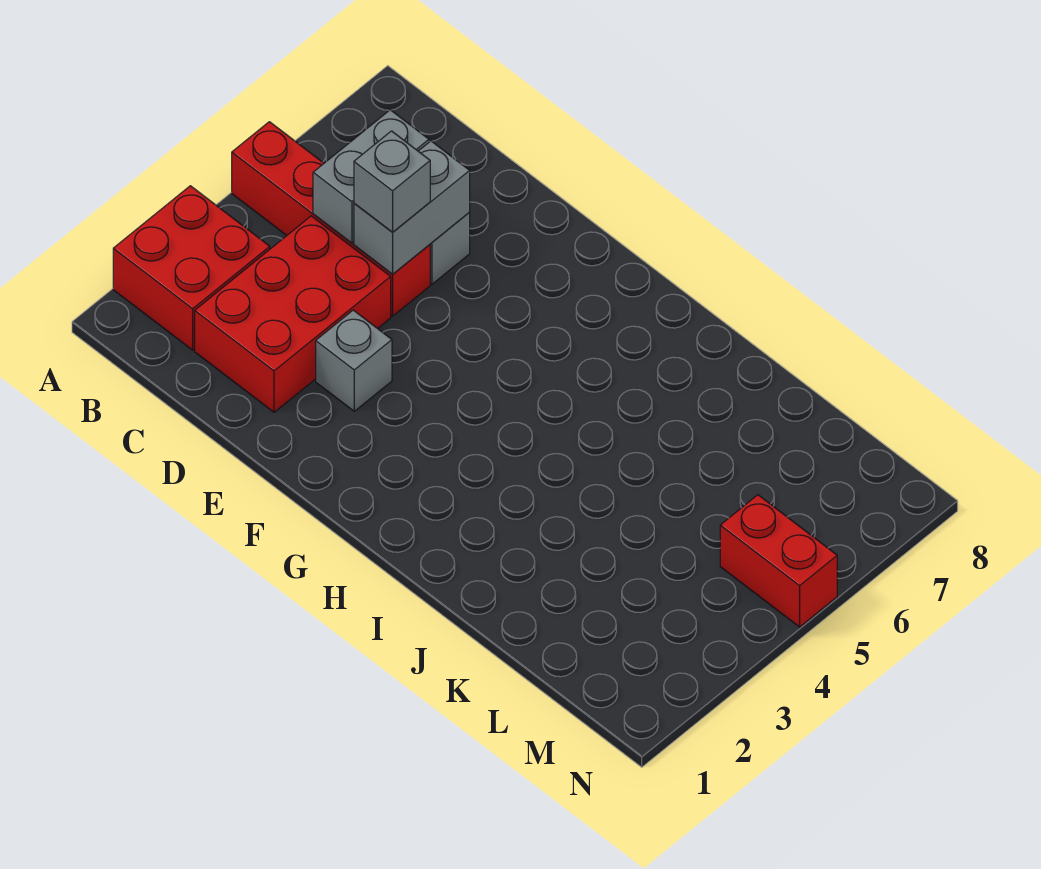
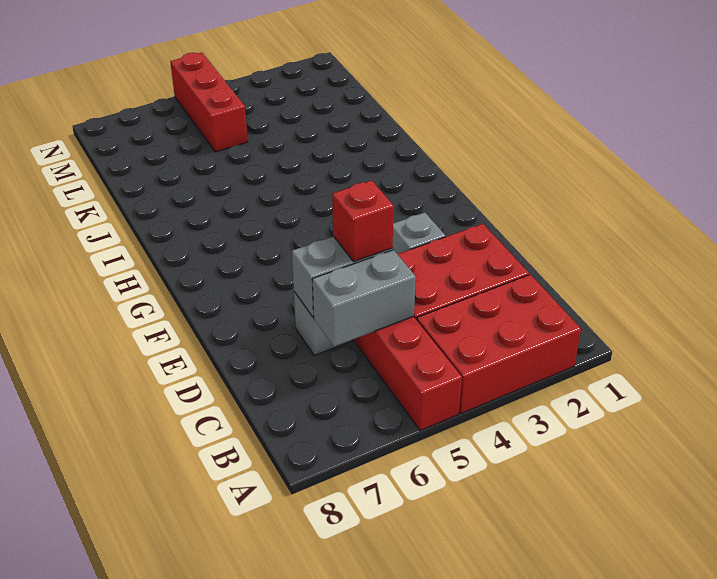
red brick A2:B3 level 1 -> red brick A2:B4 level 1
grey brick D5 level 3 -> red brick D5 level 3
red brick M5:N5 level 1 -> red brick L5:N5 level 1

